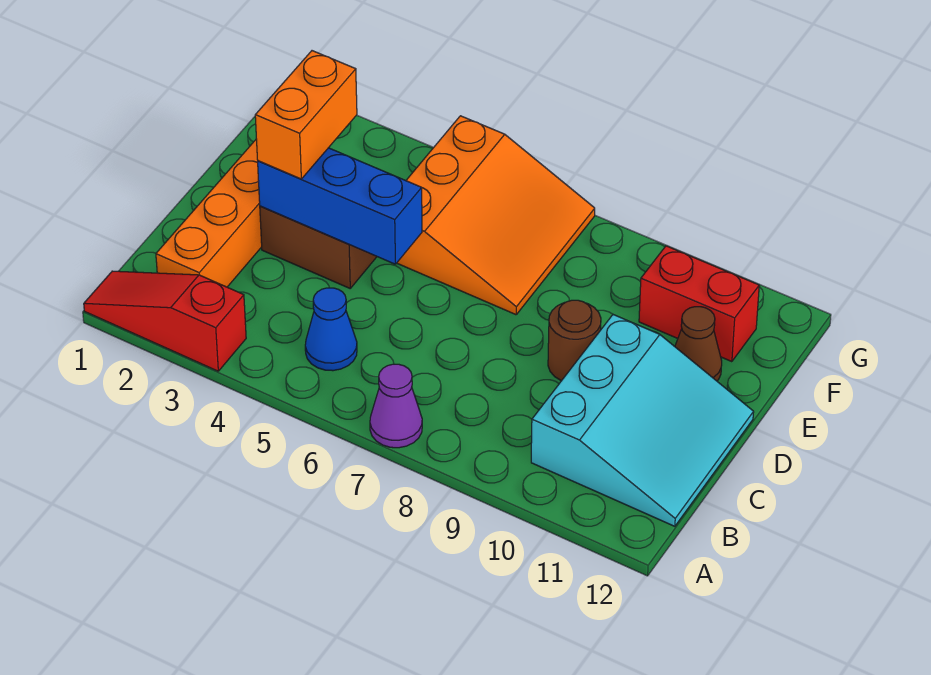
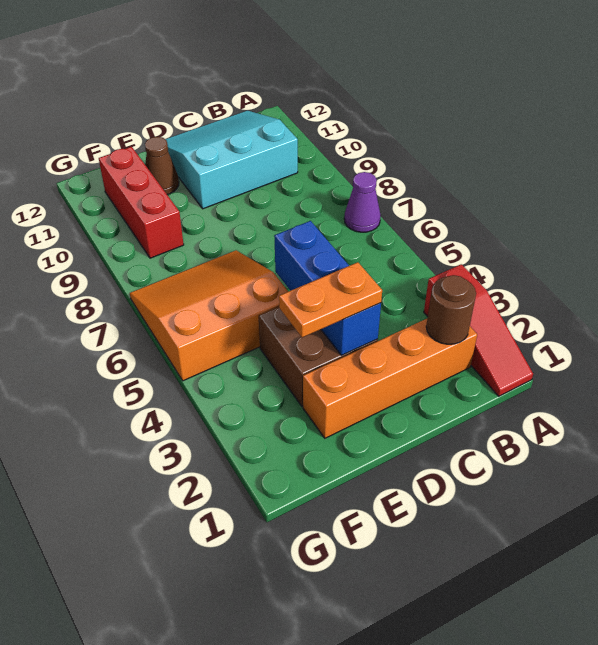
blue cone B5 level 1 -> none
orange brick D3:E3 level 3 -> orange plate D3:E3 level 3
brown round brick D9 level 1 -> brown round brick B2 level 2
red brick F10:F11 level 1 -> red brick F9:F11 level 1

